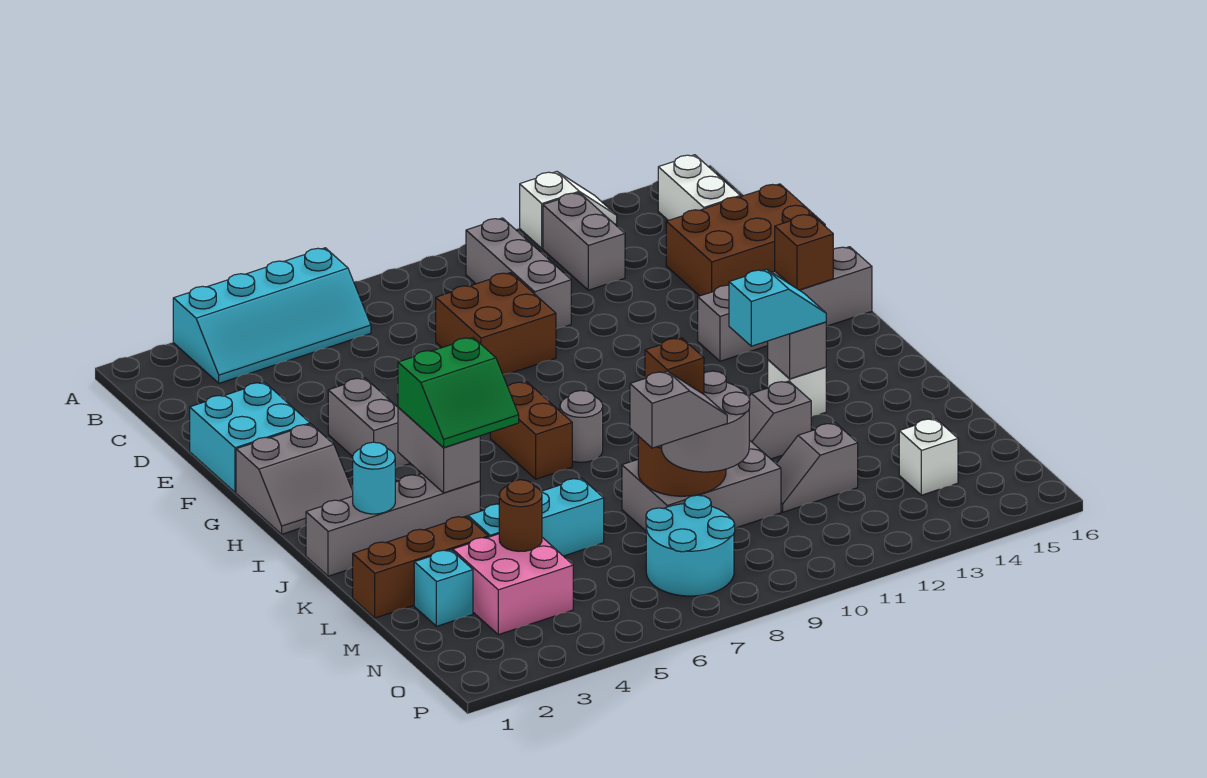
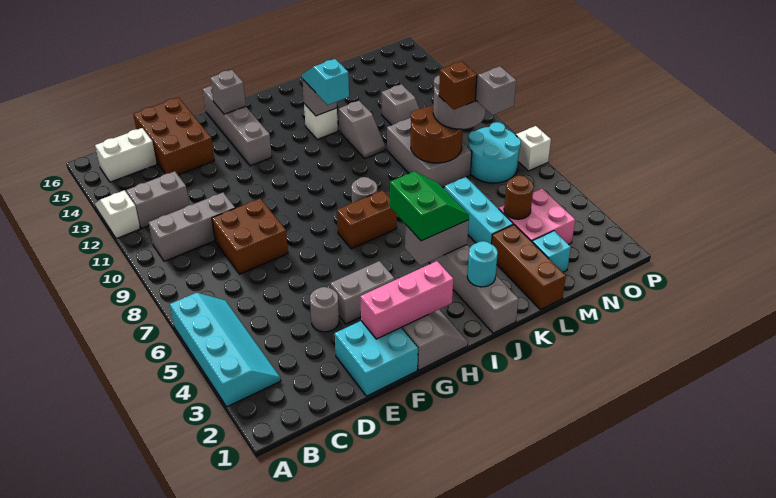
none -> grey round brick E4 level 1
none -> pink brick F2:H2 level 2
brown brick G15 level 2 -> grey brick G15 level 2
white brick N14 level 1 -> white brick P7 level 1

